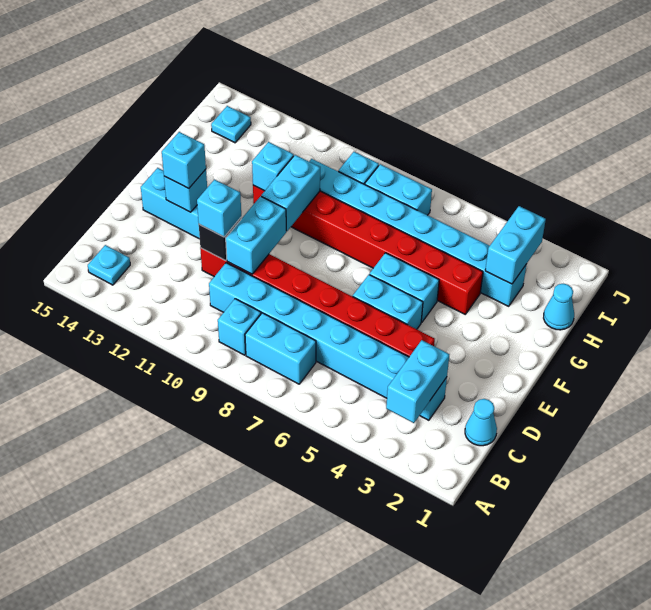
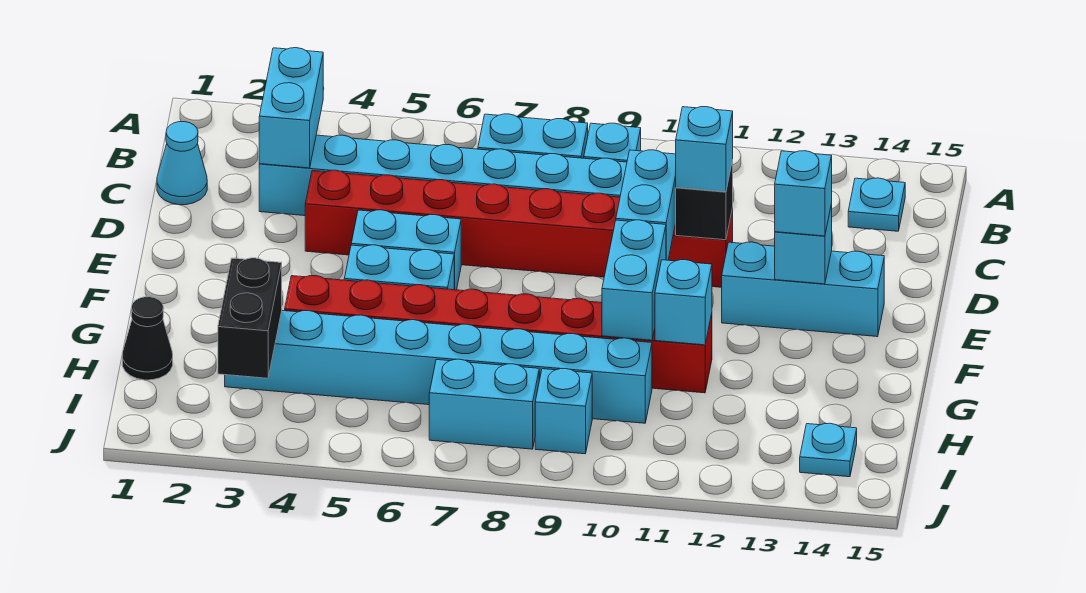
cyan cone H1 level 1 -> black cone H1 level 1
cyan brick H3:I3 level 2 -> black brick H3:I3 level 2

